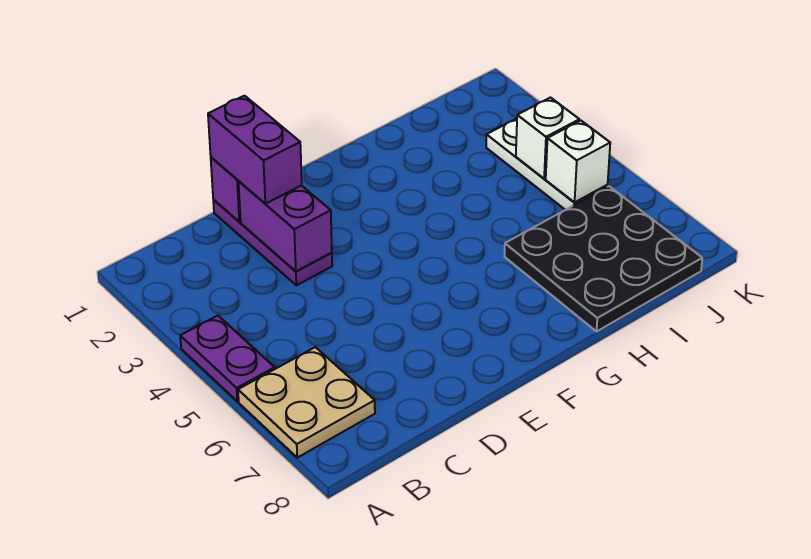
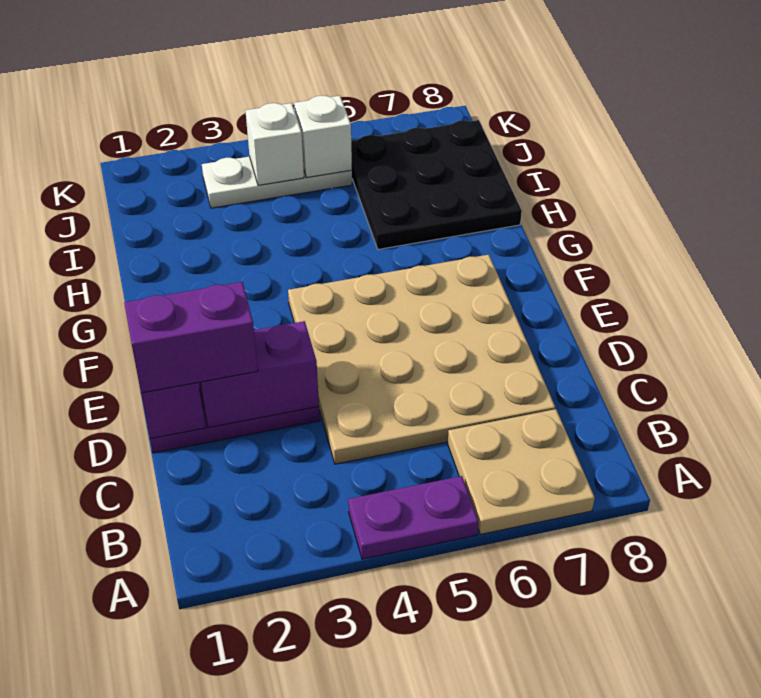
none -> tan plate C4:F7 level 1

